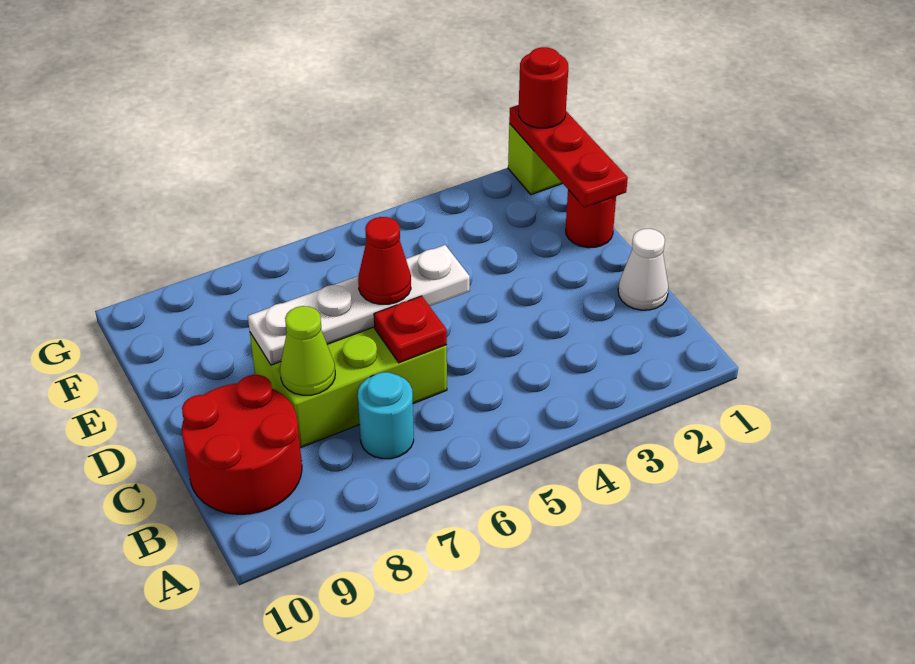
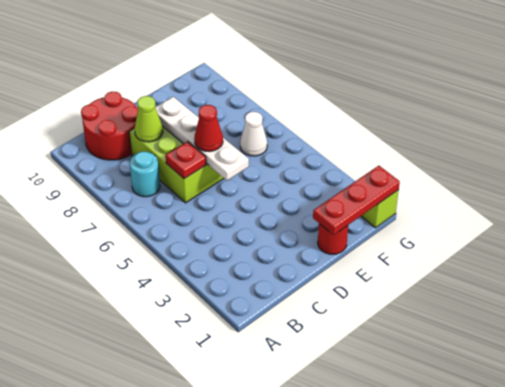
white cone C1 level 1 -> white cone F6 level 1
red round brick G1 level 3 -> none

